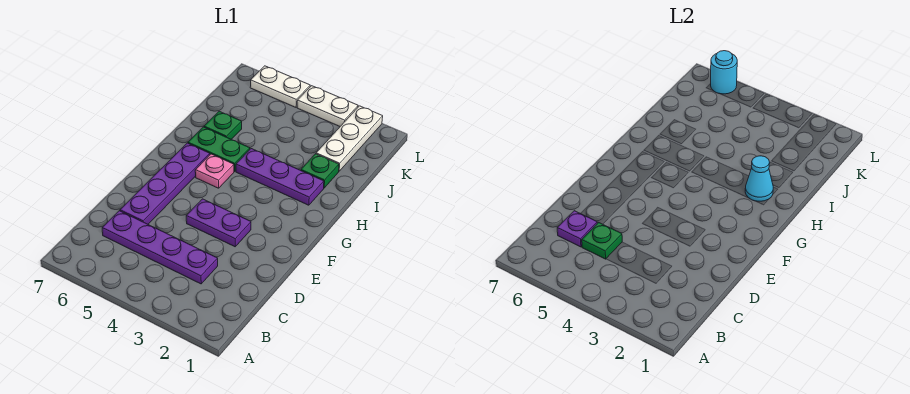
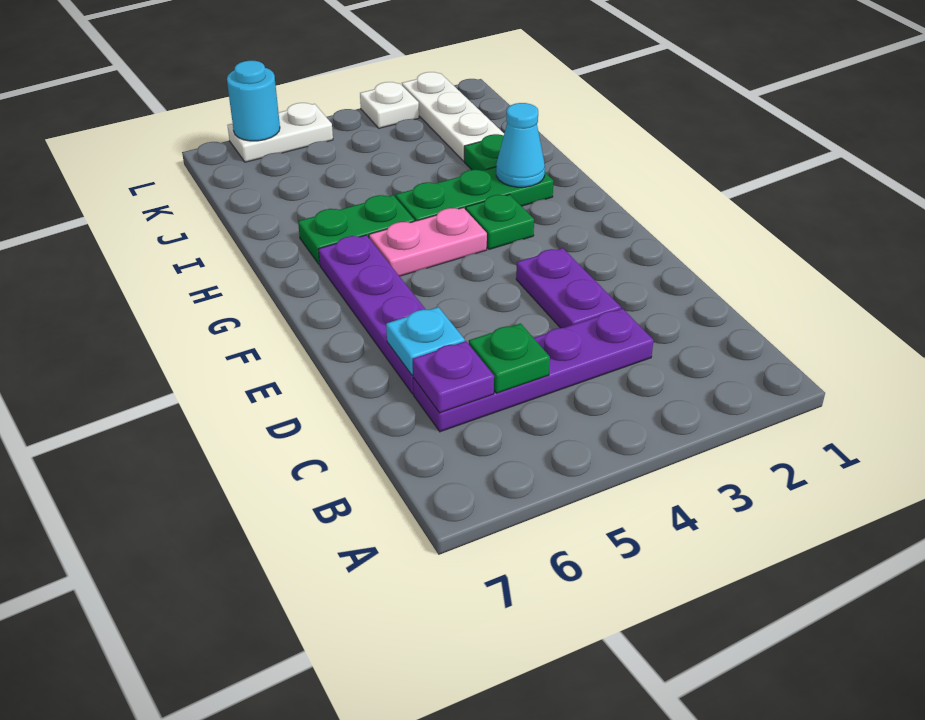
none -> cyan plate D6 level 2
purple plate E3:E4 level 1 -> purple plate D3:E3 level 1
pink plate G5 level 1 -> pink plate G4:G5 level 1
purple plate H2:H4 level 1 -> green plate H2:H4 level 1
green plate I6 level 1 -> green plate G3 level 1
white plate L3:L4 level 1 -> white plate L3 level 1

